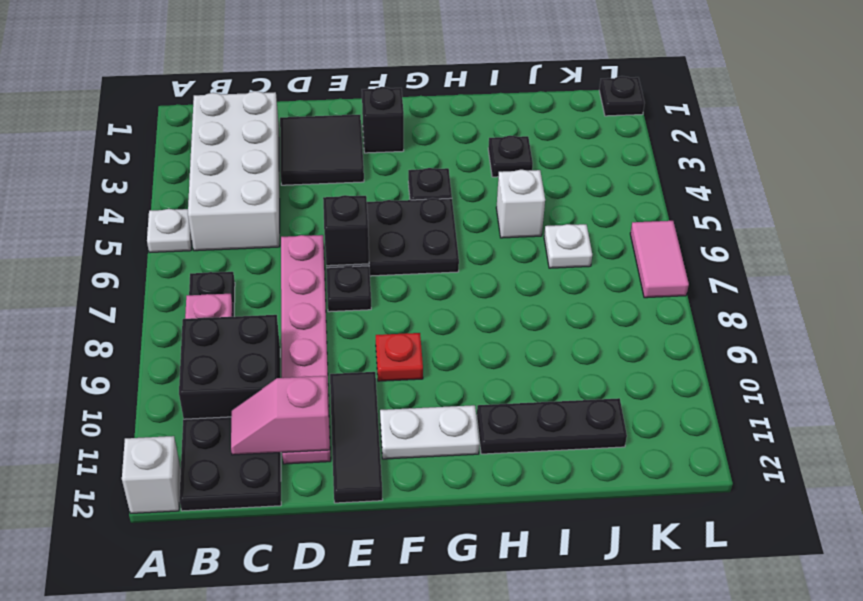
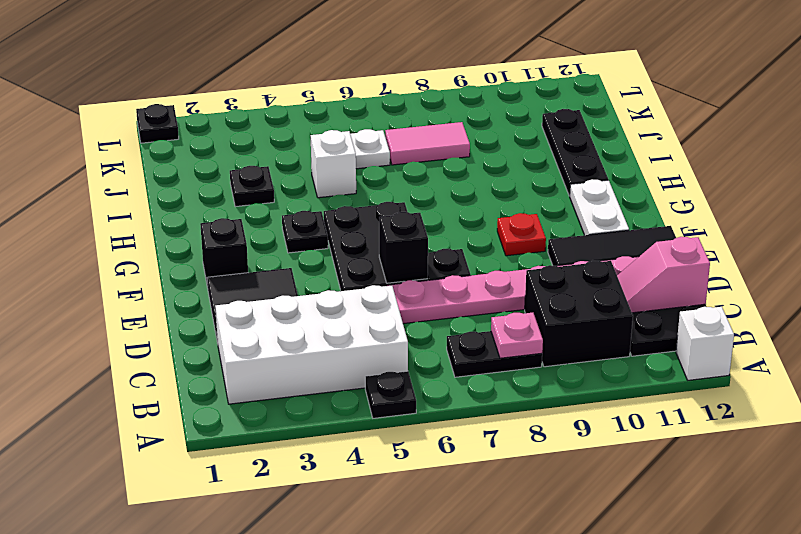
white plate A5 level 1 -> black plate A5 level 1
pink slope C11:D11 level 2 top D -> pink slope C11:C12 level 2 top 12
pink tile L6:L7 level 1 -> pink tile J7:J8 level 1

